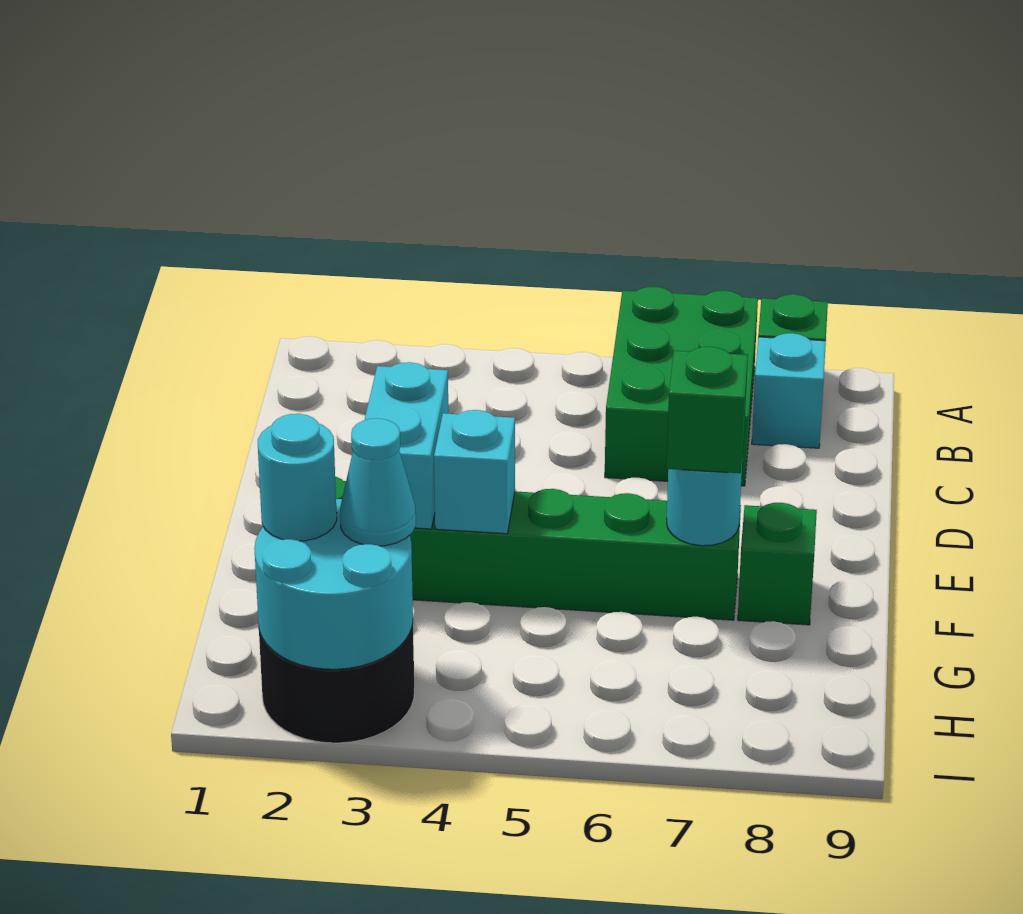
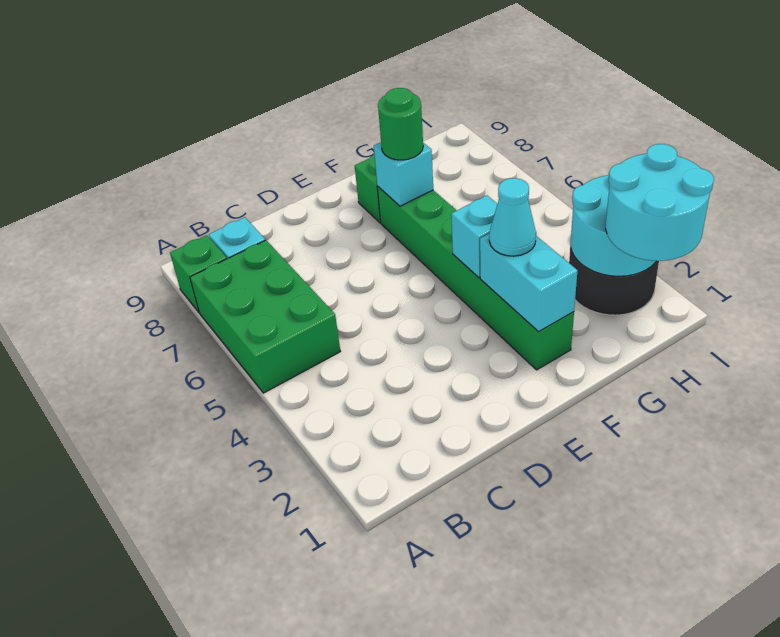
green brick A6:C7 level 1 -> green brick A5:B7 level 1
cyan brick E3:F3 level 2 -> cyan brick F2:F3 level 2
cyan round brick F7 level 2 -> cyan brick F7 level 2
green brick F7 level 3 -> green round brick F7 level 3
cyan round brick H2 level 3 -> cyan round brick H1:I2 level 3
cyan cone H3 level 3 -> cyan cone F3 level 3

